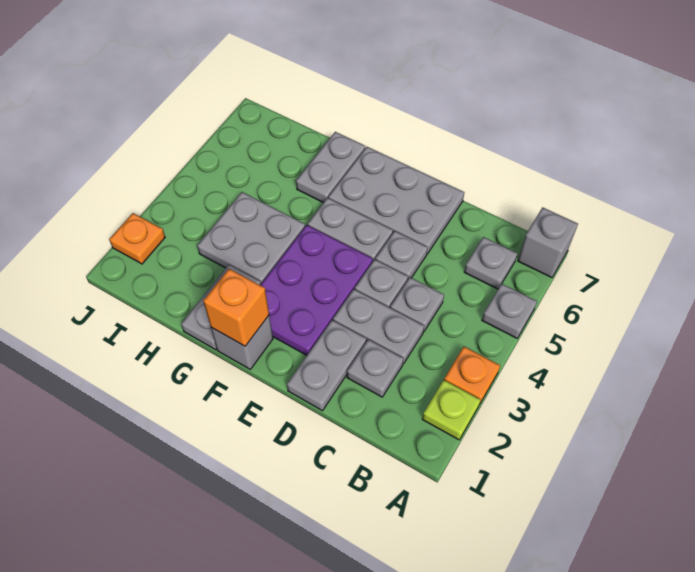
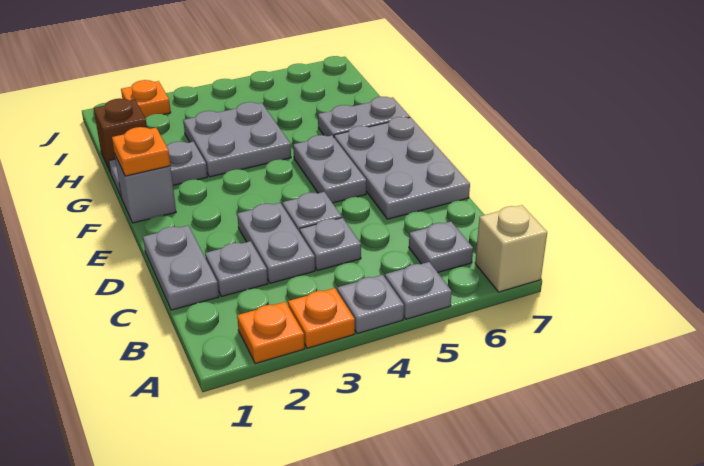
lime plate A2 level 1 -> orange plate A2 level 1
grey brick A7 level 1 -> tan brick A7 level 1
grey plate D1:D2 level 1 -> grey plate C1:D1 level 1
grey plate D5 level 1 -> grey plate A4 level 1
purple plate E2:F4 level 1 -> none
orange brick F1 level 2 -> orange plate F1 level 2
none -> brown brick H1 level 1

